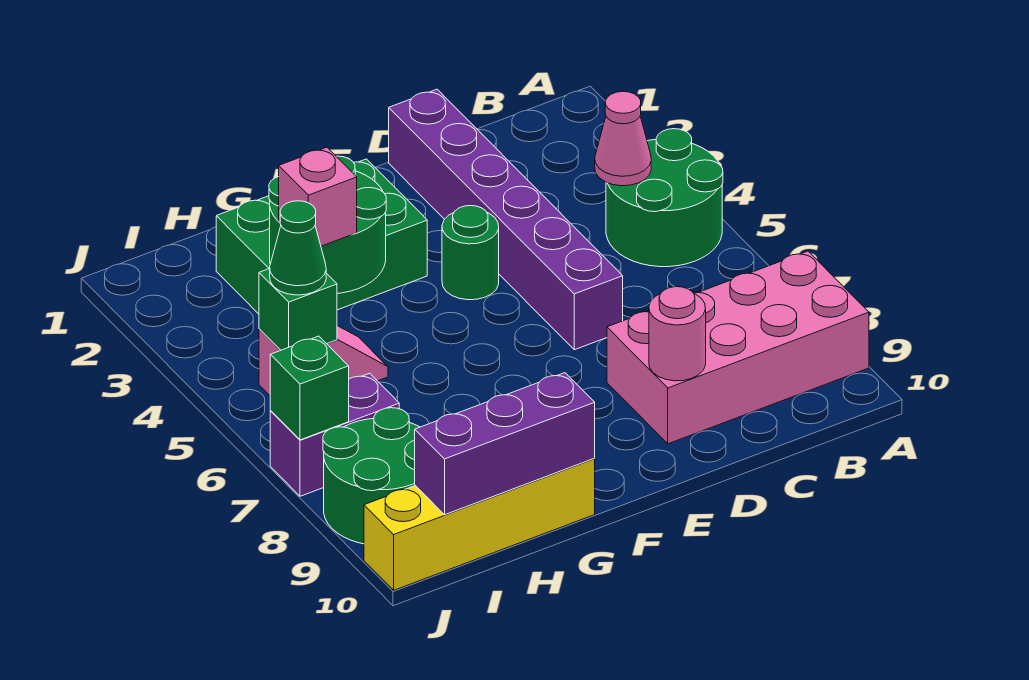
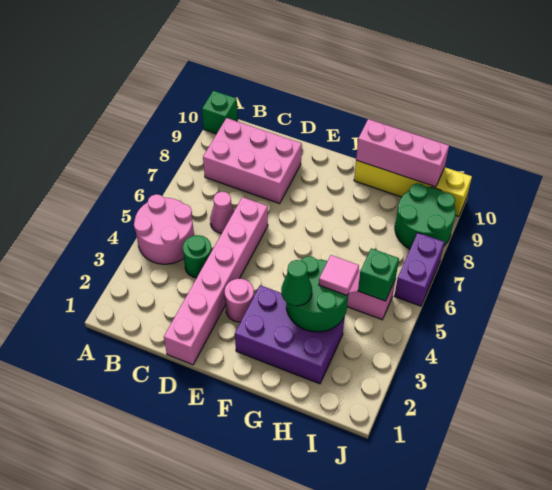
green round brick A4:B5 level 1 -> pink round brick A4:B5 level 1
pink brick A8:D9 level 1 -> pink brick B8:D9 level 1
pink cone B4 level 2 -> pink cone C6 level 1
purple brick D1:D6 level 1 -> pink brick D1:D6 level 1
pink round brick D9 level 2 -> pink round brick E3 level 1
green round brick E4 level 1 -> green round brick C4 level 1
green brick F2:H3 level 1 -> purple brick F2:H3 level 1
purple brick G10:I10 level 2 -> pink brick G10:I10 level 2
pink brick H4 level 3 -> pink tile H4 level 3
green cone I5 level 3 -> green cone G3 level 3
purple brick I7:J7 level 1 -> purple brick J6:J7 level 1
green brick J7 level 2 -> green brick A10 level 1

